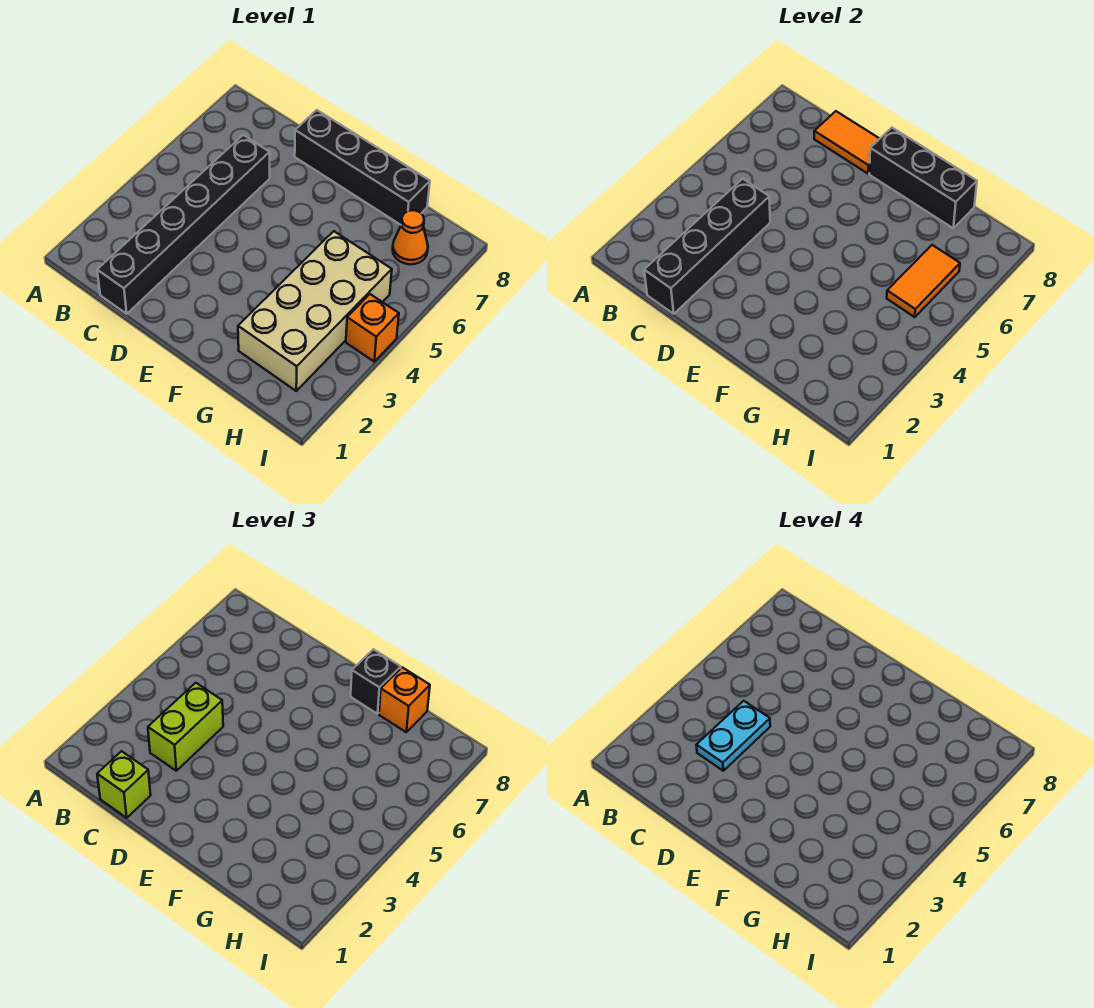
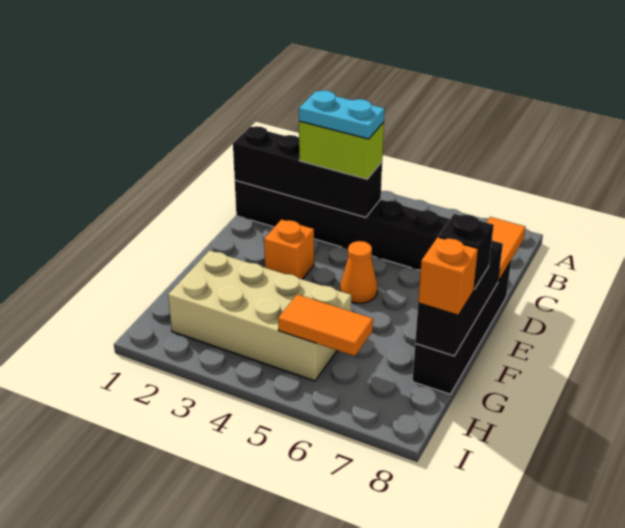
lime brick C1 level 3 -> none
orange cone H7 level 1 -> orange cone E5 level 1
orange brick I4 level 1 -> orange brick E3 level 1

